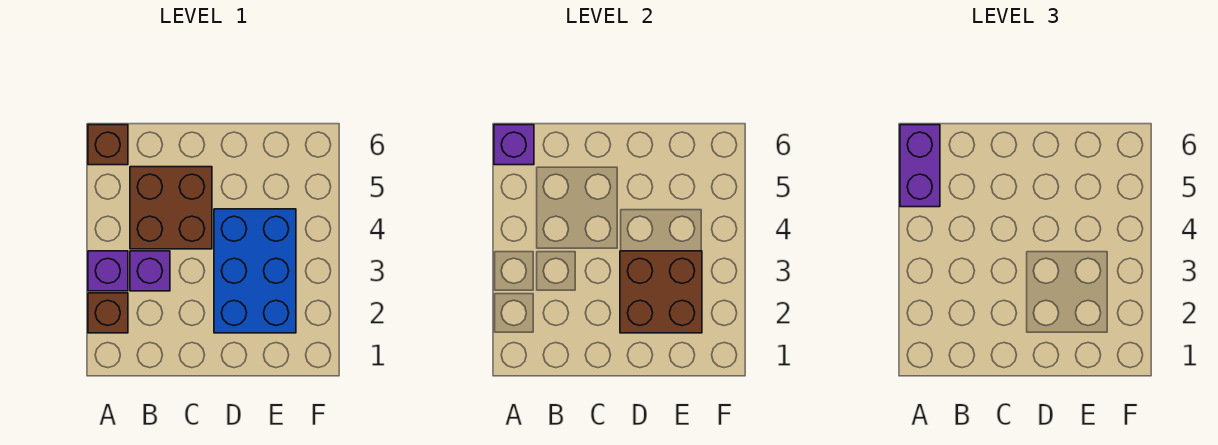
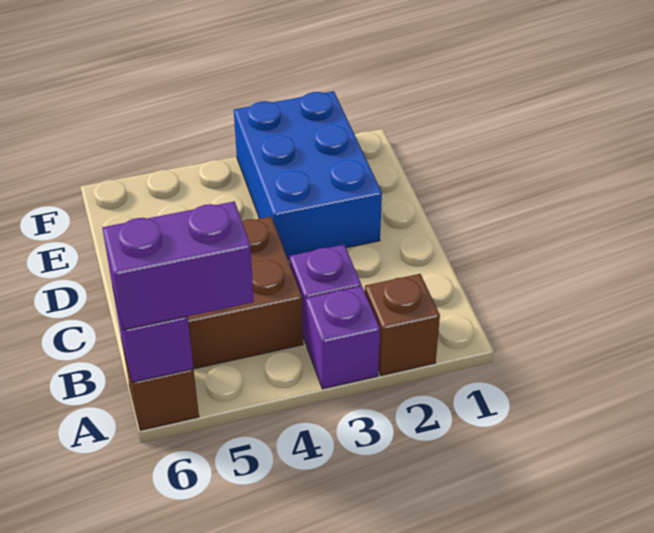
blue brick D2:E4 level 1 -> blue brick D2:F3 level 1
brown brick D2:E3 level 2 -> none

